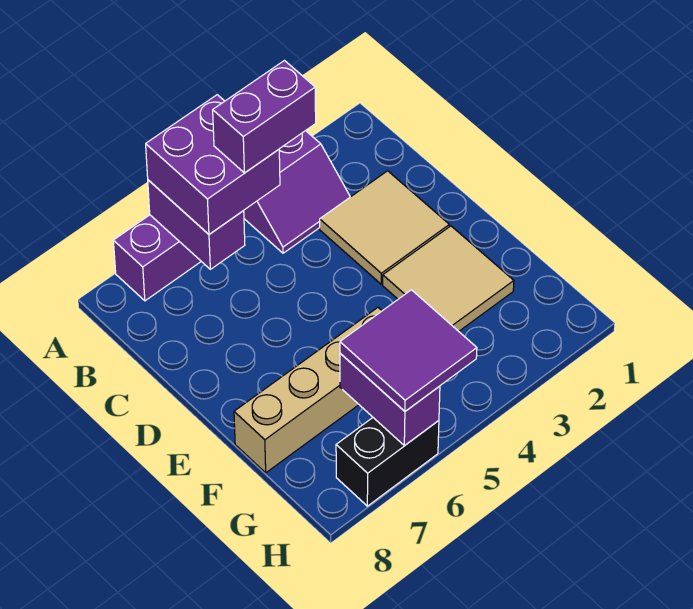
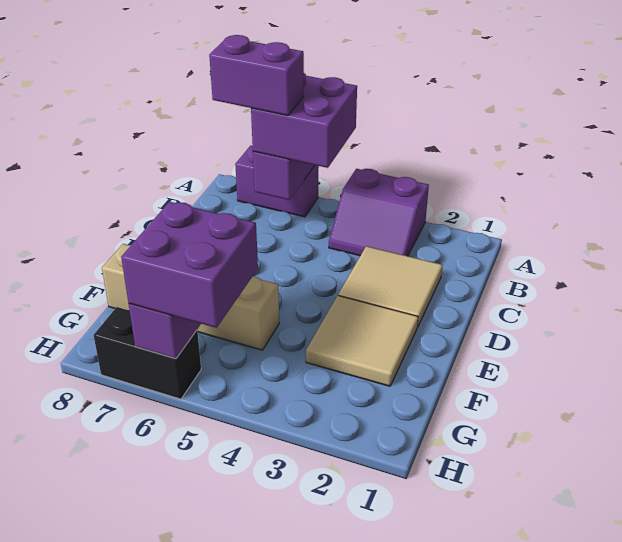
purple brick B4:B5 level 4 -> purple brick B6:B7 level 4
purple tile G5:H6 level 3 -> purple brick G5:H6 level 3

